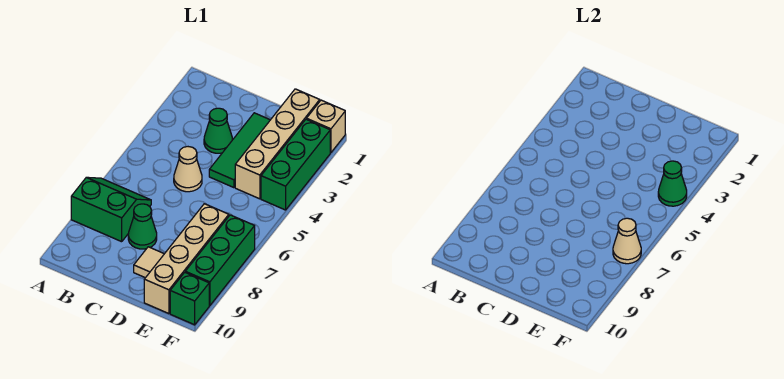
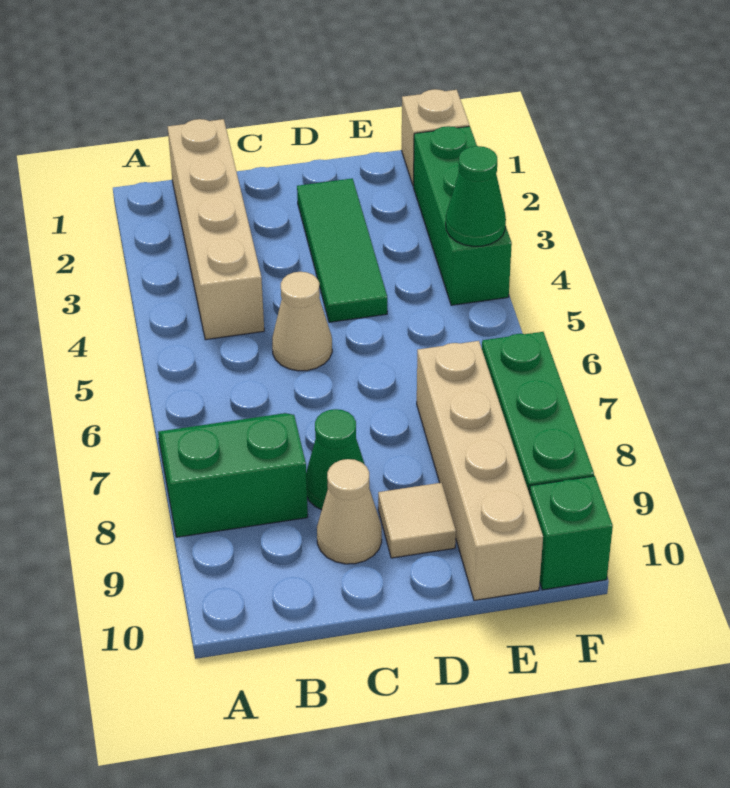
green cone C3 level 1 -> none
tan brick E1:E4 level 1 -> tan brick B1:B4 level 1
tan cone F7 level 2 -> tan cone C9 level 1

